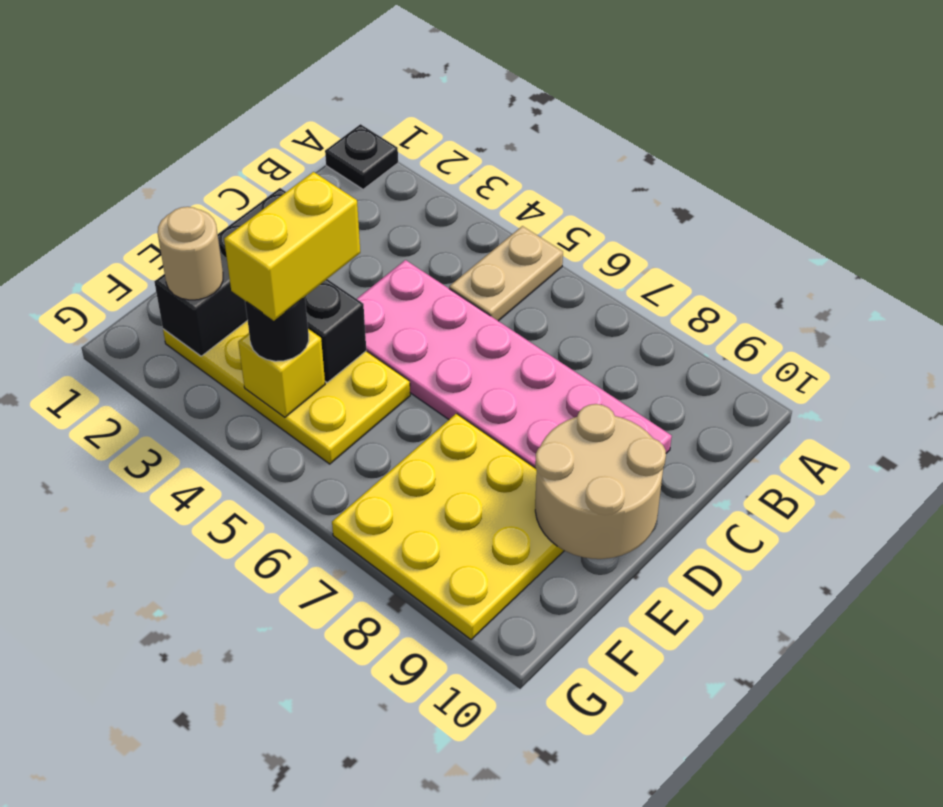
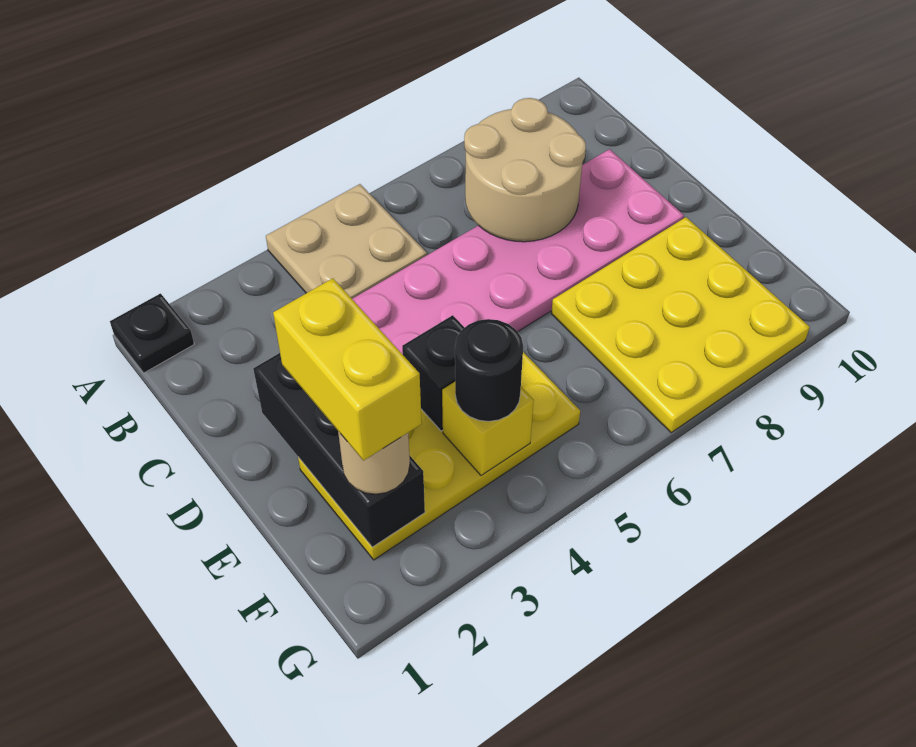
tan plate A5:B5 level 1 -> tan plate A4:B5 level 1
tan round brick D9:E10 level 2 -> tan round brick B7:C8 level 2
yellow brick E4:F4 level 4 -> yellow brick E2:F2 level 4

